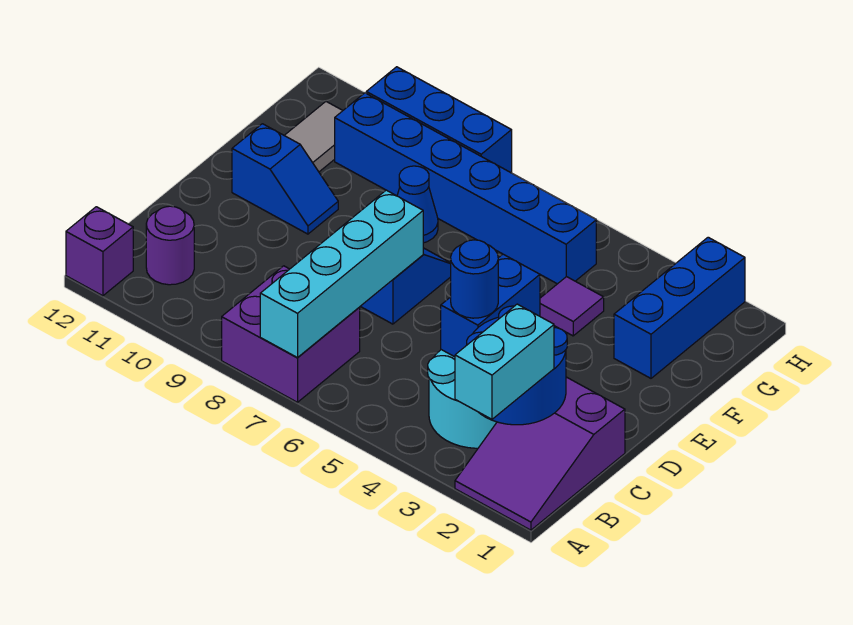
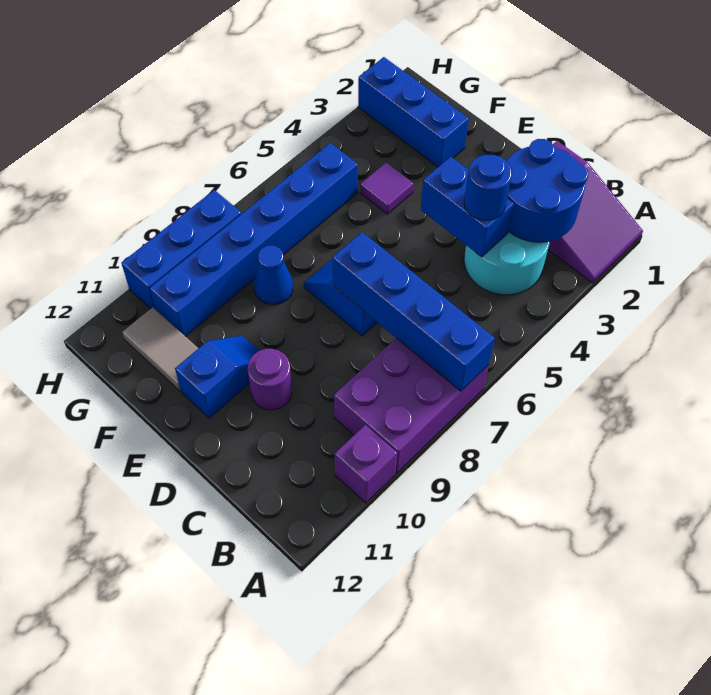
cyan brick A2:B2 level 3 -> none
purple brick A7:B8 level 1 -> purple brick A7:B9 level 1
cyan brick A7:D7 level 2 -> blue brick A7:D7 level 2
purple brick A12 level 1 -> purple brick A10 level 1
purple round brick B11 level 1 -> purple round brick D10 level 1

